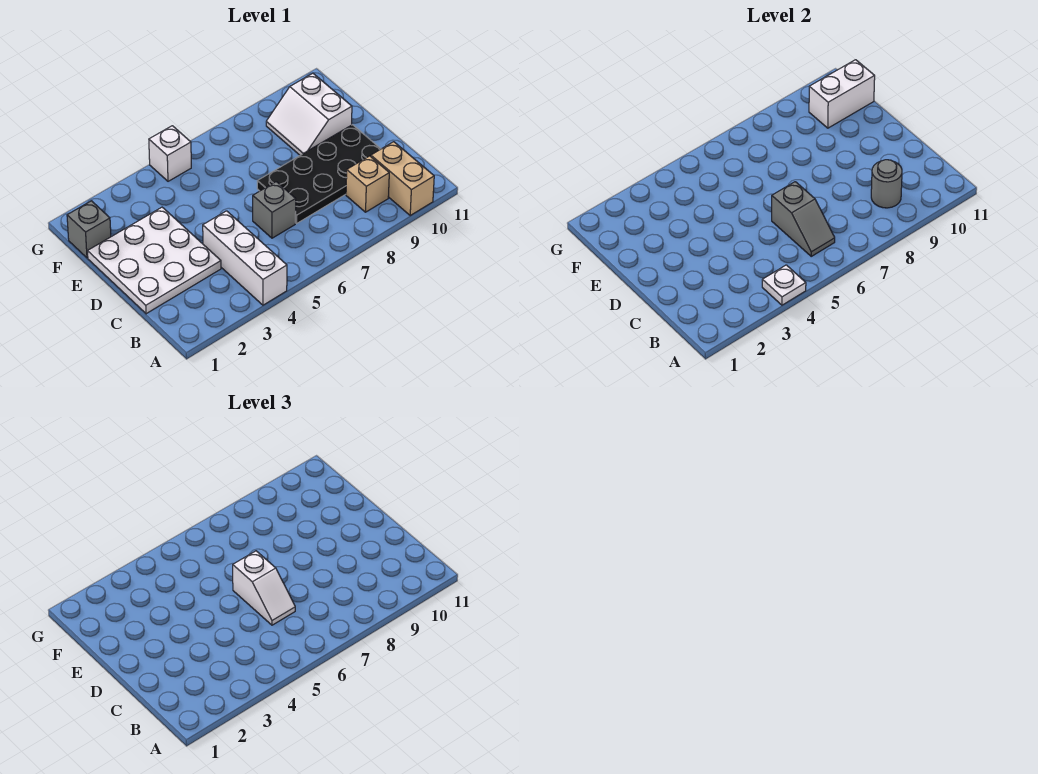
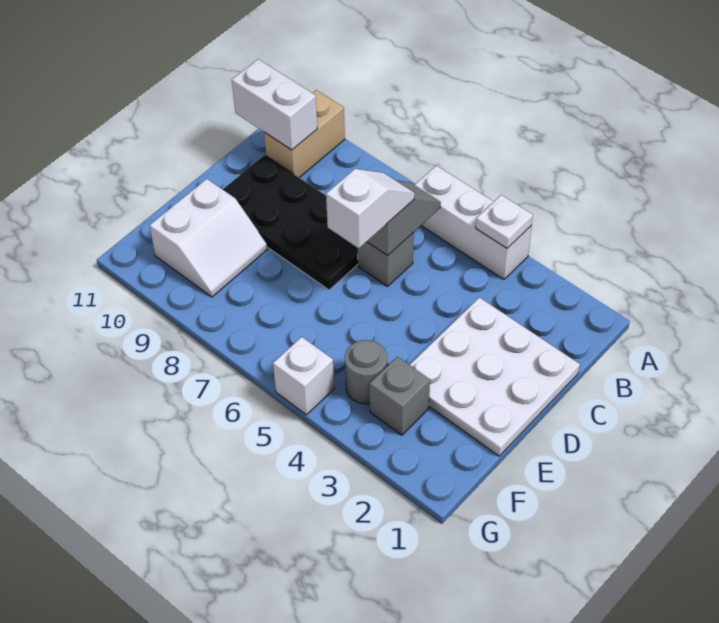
white brick A4:C4 level 1 -> white brick A4:A6 level 1
tan brick B9 level 1 -> none
grey round brick B9 level 2 -> grey round brick F4 level 1
grey brick F1 level 1 -> grey brick F3 level 1
white brick F10:F11 level 2 -> white brick B10:B11 level 2

